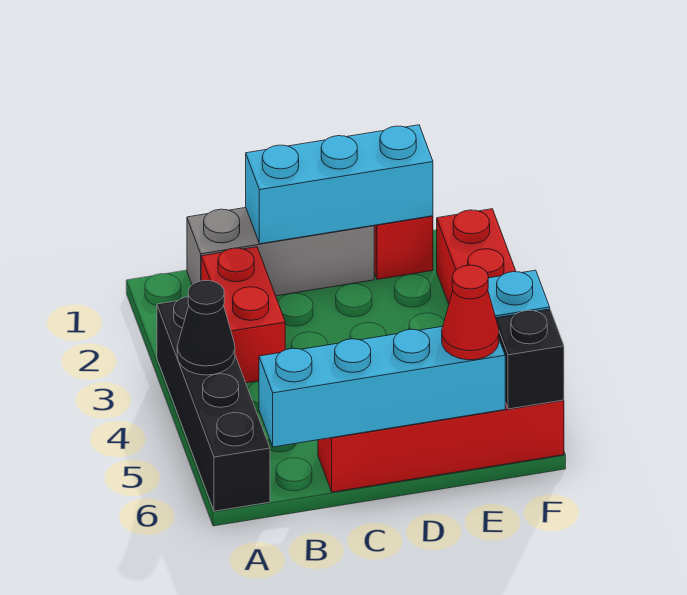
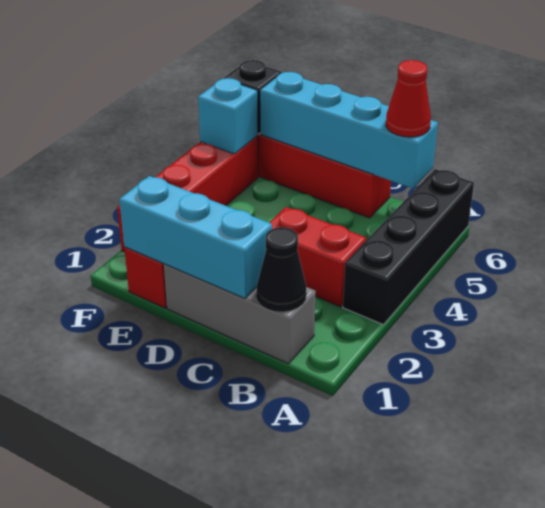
black cone A4 level 2 -> black cone B1 level 2
red brick B2:B3 level 1 -> red brick B3:C3 level 1
red cone E6 level 3 -> red cone B6 level 3

